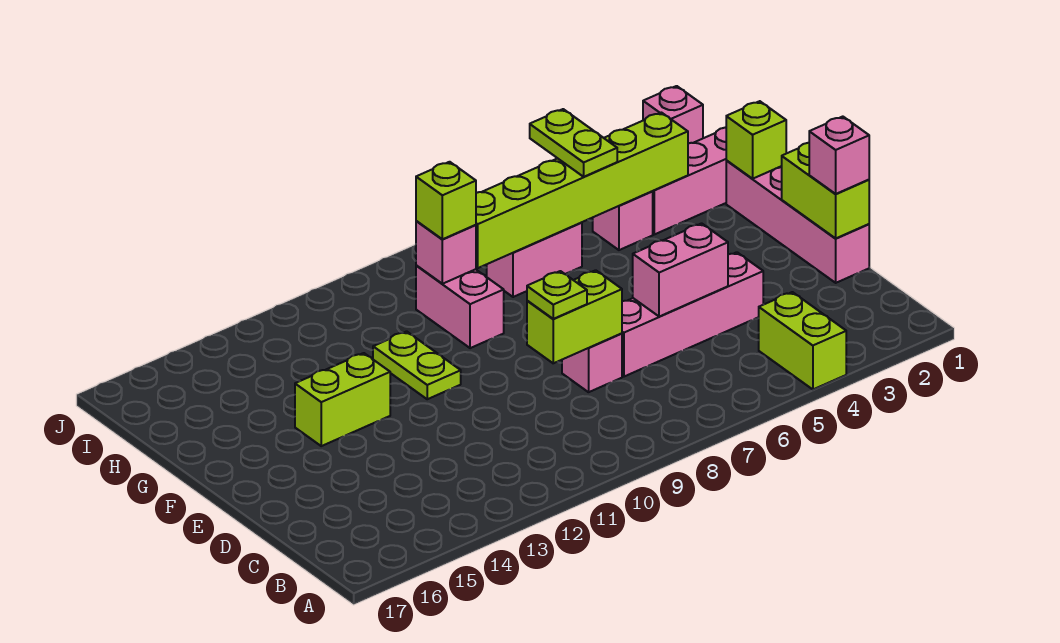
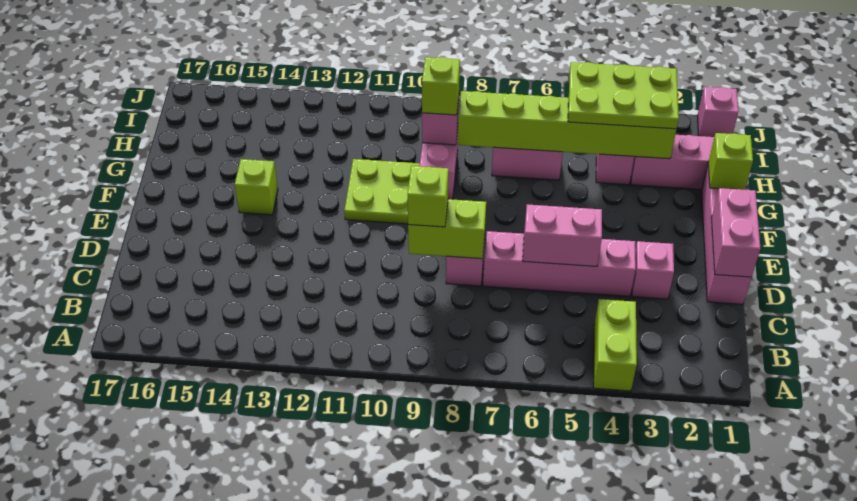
lime brick D1:E1 level 2 -> pink brick D1:E1 level 2
pink brick D1 level 3 -> pink brick D3 level 1
lime plate D9 level 3 -> lime brick D9 level 3
lime plate F11:G11 level 1 -> lime plate F10:G11 level 1
lime brick F13:F14 level 1 -> lime brick F14 level 1
lime plate H5:I5 level 3 -> lime plate H3:I5 level 3

